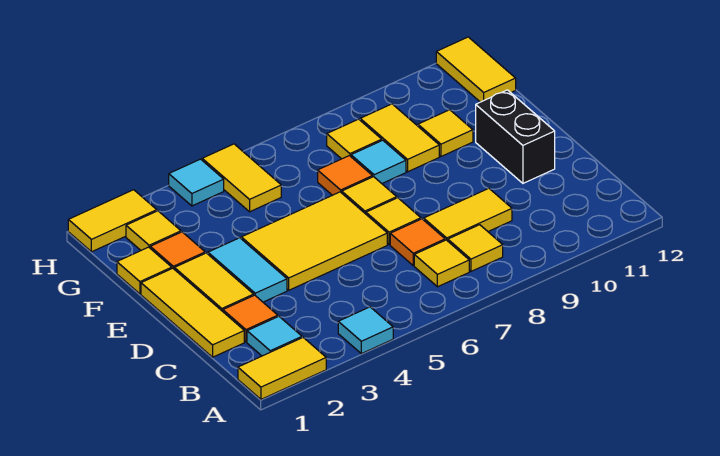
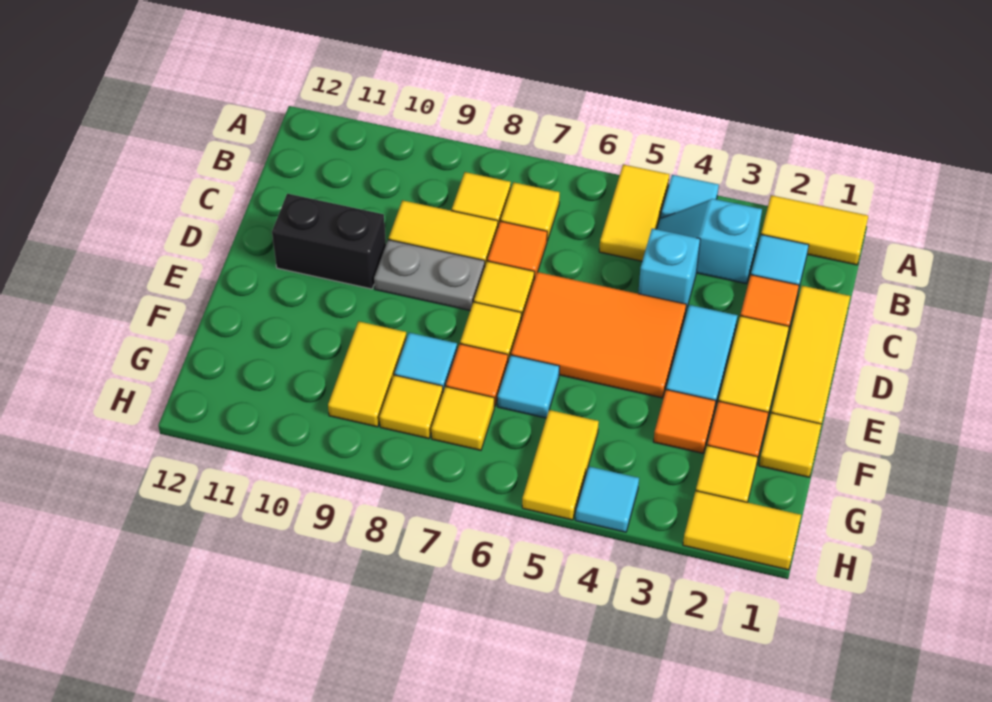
none -> cyan slope B3:B4 level 1 top 3
none -> cyan brick C4 level 1
yellow tile D4:E6 level 1 -> orange tile D4:E6 level 1
none -> grey plate D8:D9 level 1
black brick D11:E11 level 1 -> black brick D10:D11 level 1
none -> orange tile F3 level 1
none -> cyan tile F6 level 1
yellow tile F10 level 1 -> yellow tile G7 level 1
yellow tile G12:H12 level 1 -> yellow tile A5:B5 level 1

